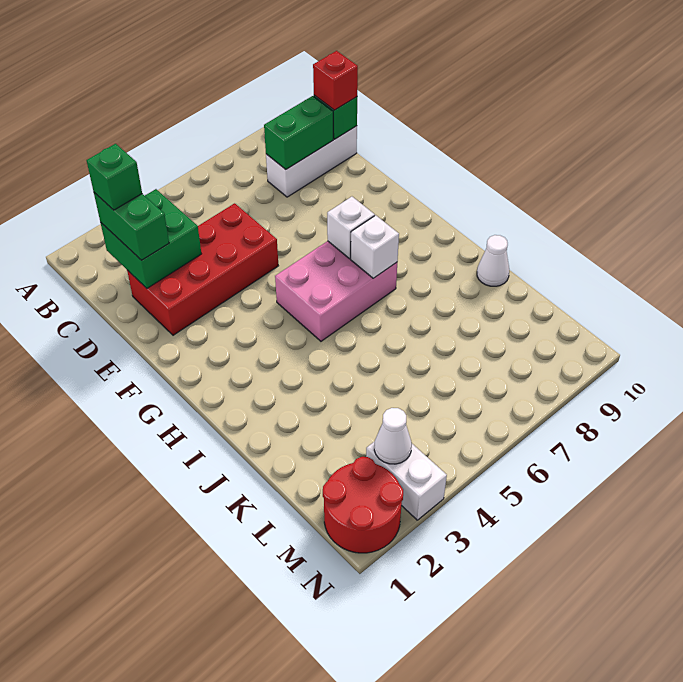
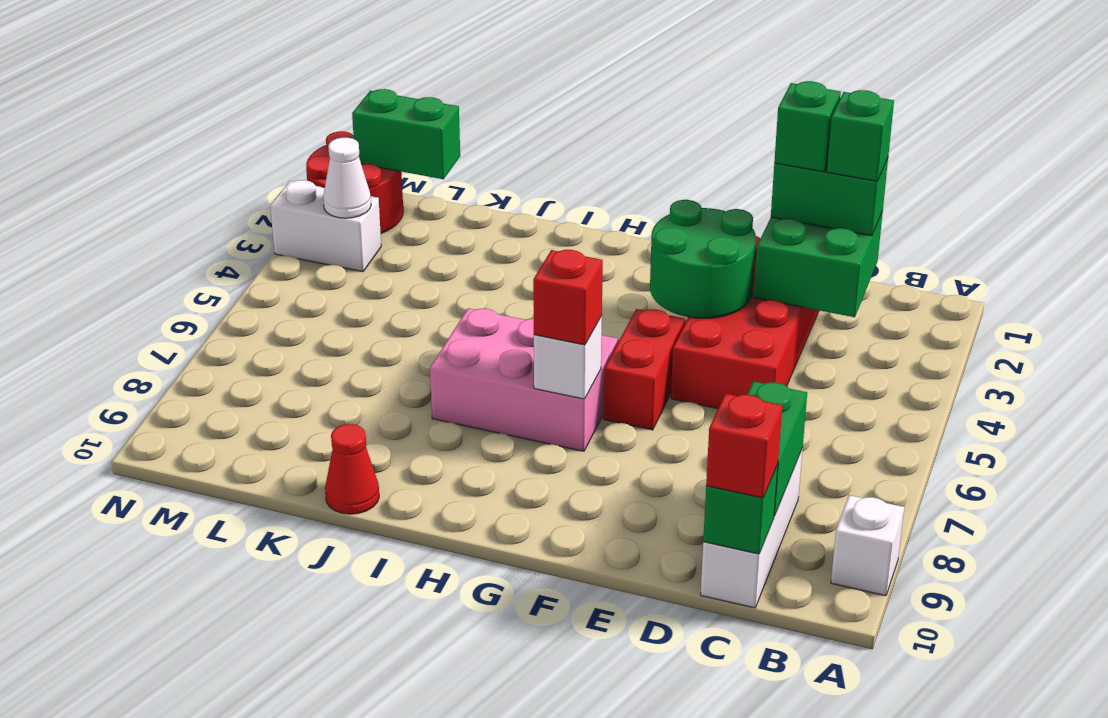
none -> green brick D2 level 4
none -> green round brick E3:F4 level 2
none -> red brick F5:F6 level 1
pink brick G5:H7 level 1 -> pink brick G6:I7 level 1
none -> red brick G7 level 3
white brick H7 level 2 -> white brick A9 level 1
white cone J10 level 1 -> red cone J10 level 1
none -> green brick L1:M1 level 2

